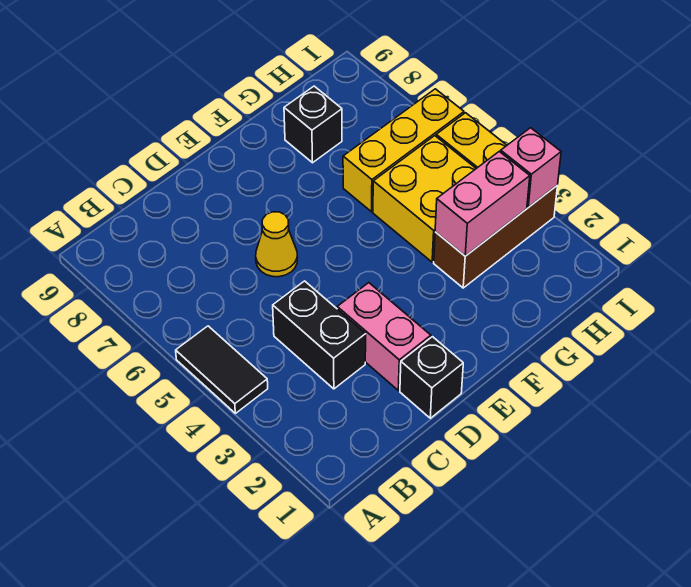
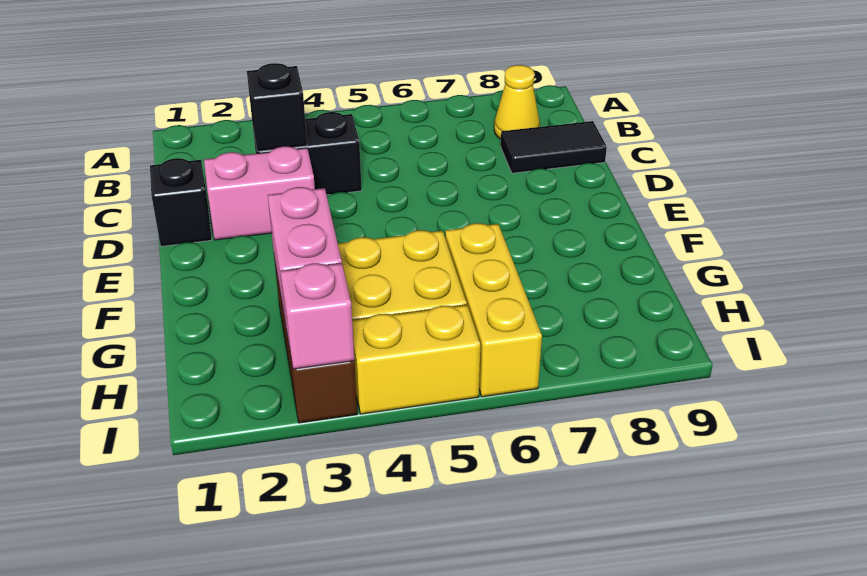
black tile A4:A5 level 1 -> black tile C8:C9 level 1
yellow cone D6 level 1 -> yellow cone B8 level 1
black brick G8 level 1 -> black brick C3 level 2

